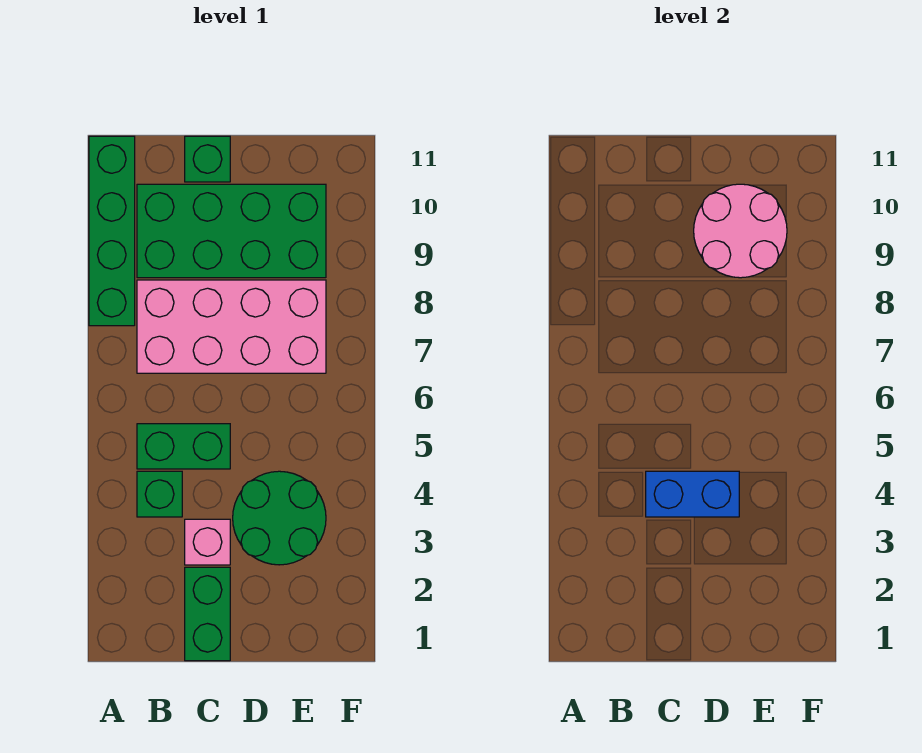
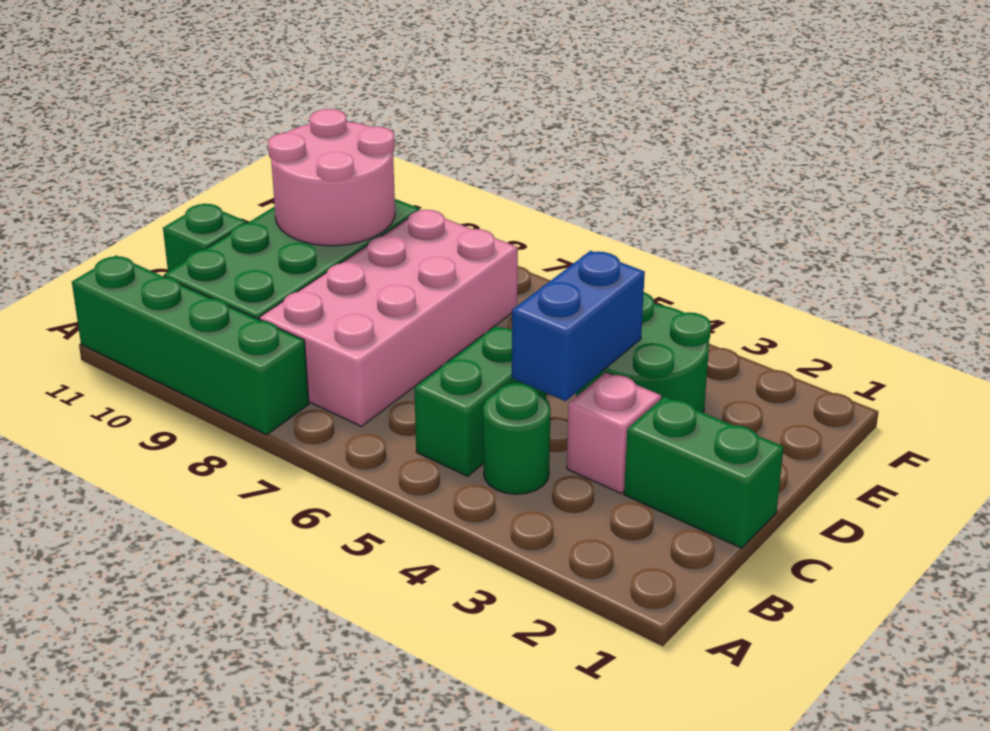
green brick B4 level 1 -> green round brick B4 level 1

